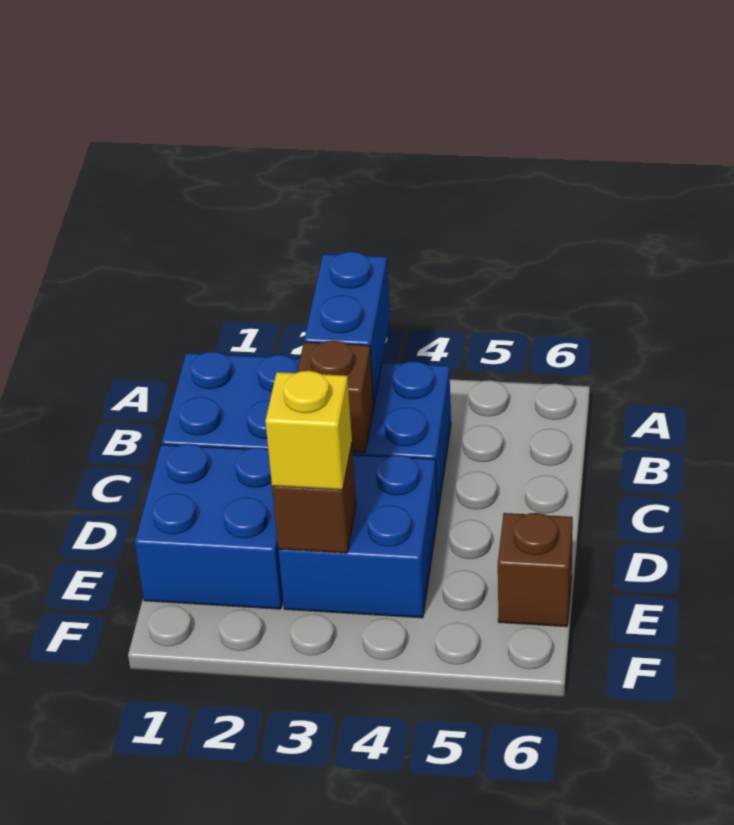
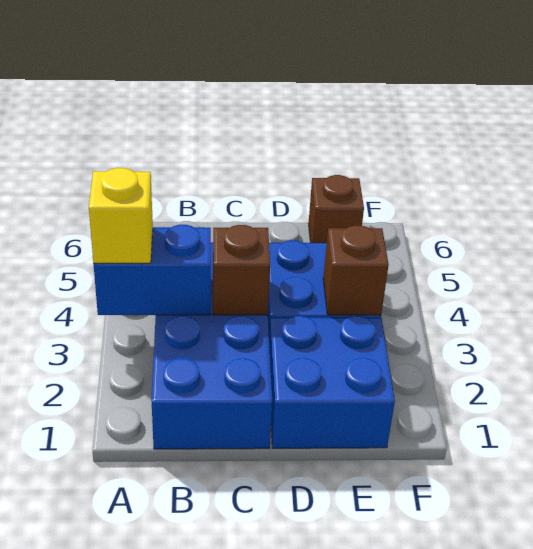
yellow brick E3 level 3 -> yellow brick A3 level 3

